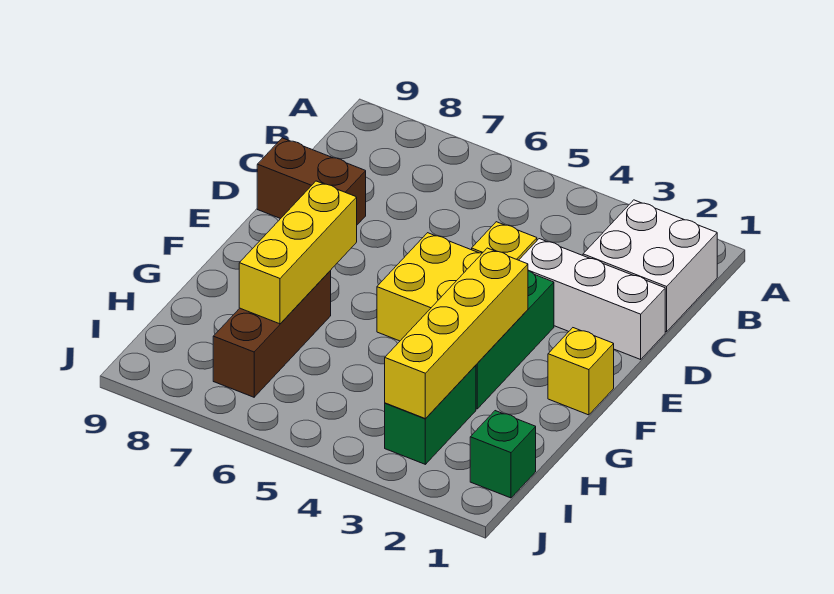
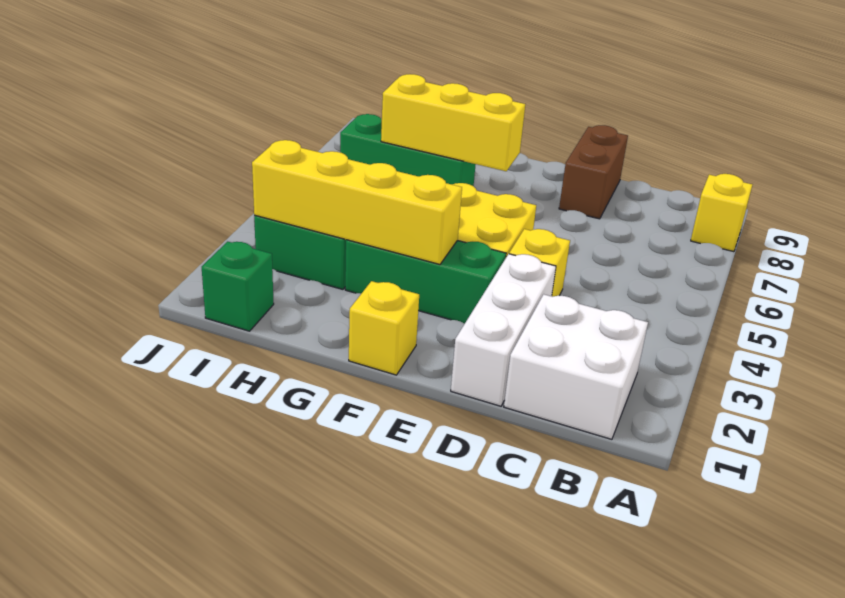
none -> yellow brick A8 level 1
brown brick G7:I7 level 1 -> green brick G7:I7 level 1

